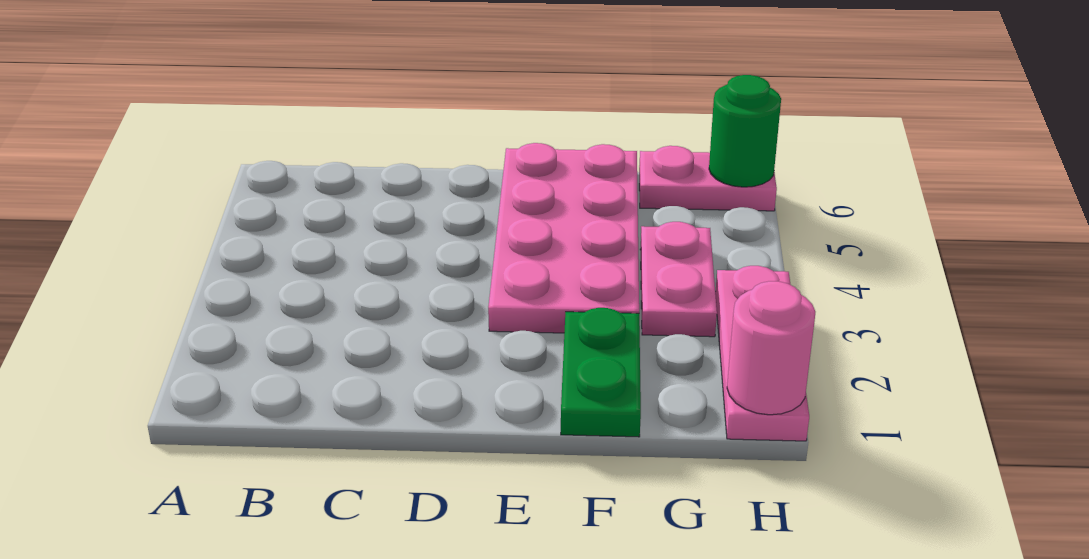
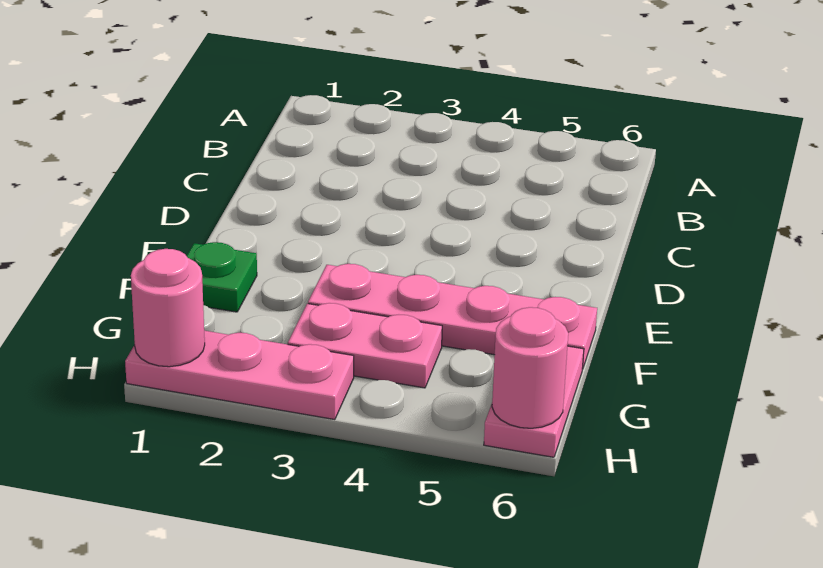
pink plate E3:F6 level 1 -> pink plate F3:F6 level 1
green plate F1:F2 level 1 -> green plate F1 level 1
green round brick H6 level 2 -> pink round brick H6 level 2

